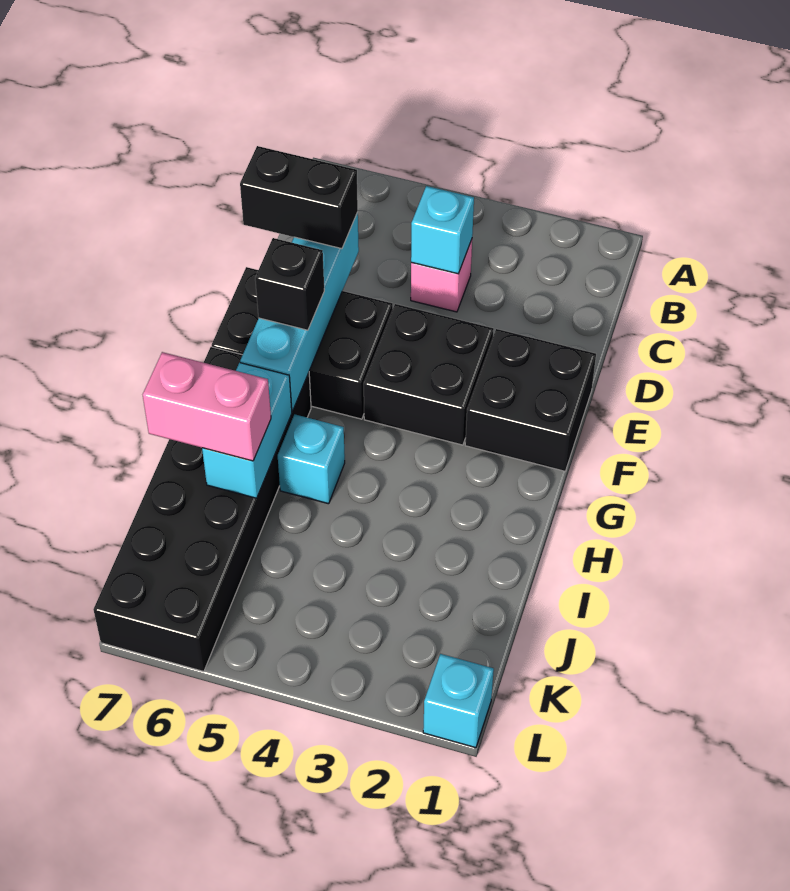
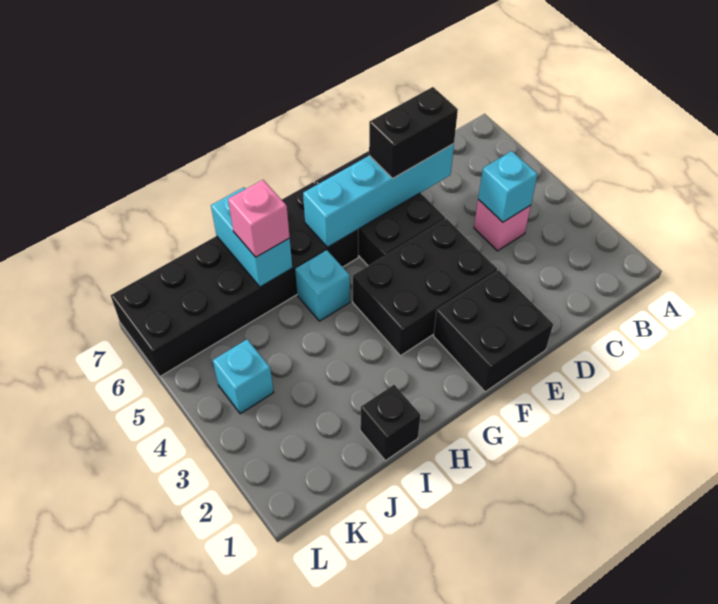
black brick D6:D7 level 3 -> black brick D6:E6 level 3
black brick E3:F4 level 1 -> black brick E3:G4 level 1
black brick F6 level 3 -> black brick I1 level 1
cyan brick H6:I6 level 2 -> cyan brick I6:I7 level 2
pink brick I6:I7 level 3 -> pink brick I6 level 3
cyan brick L1 level 1 -> cyan brick K4 level 1

